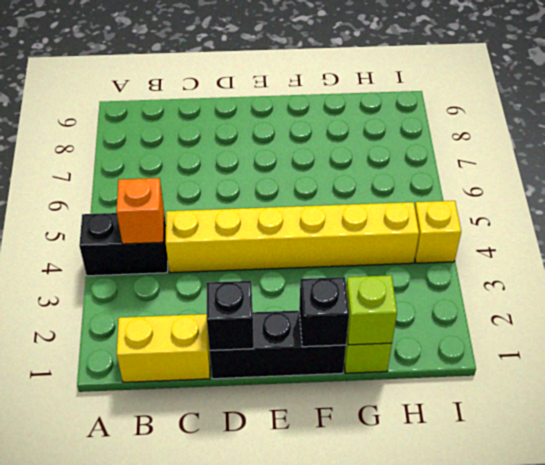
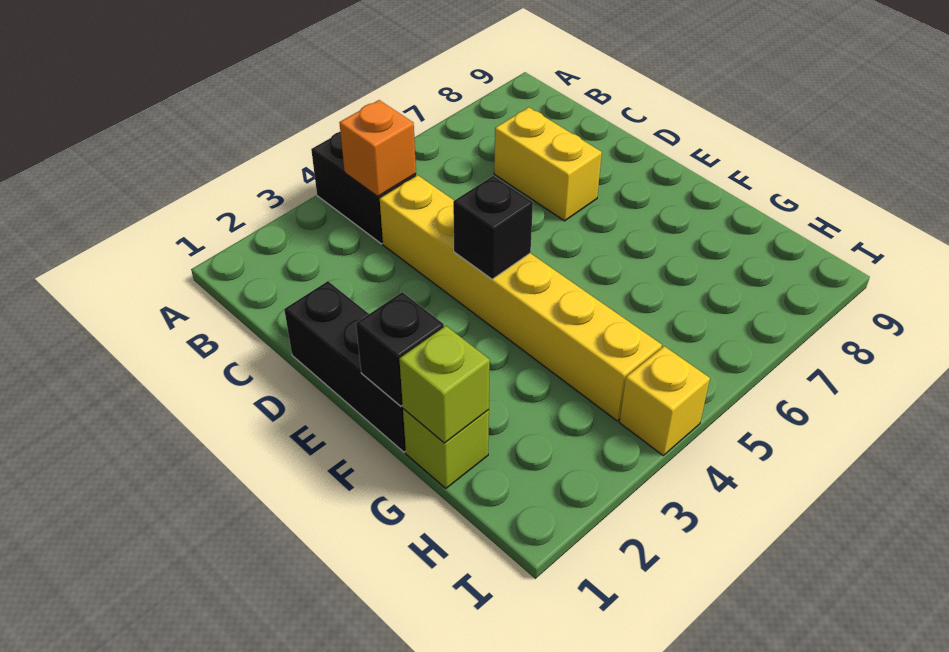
yellow brick B1:C1 level 1 -> yellow brick C7:D7 level 1
black brick D1 level 2 -> black brick E4 level 2

